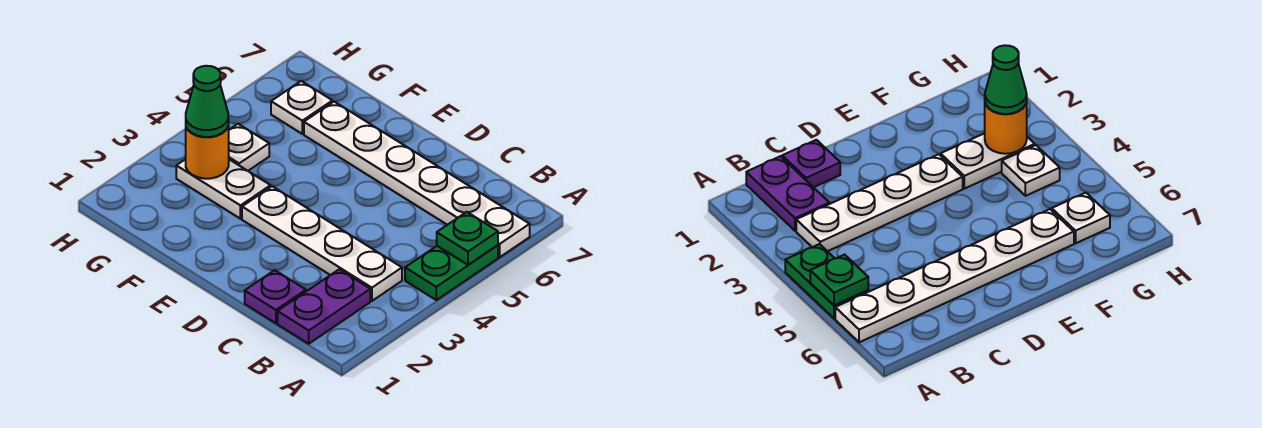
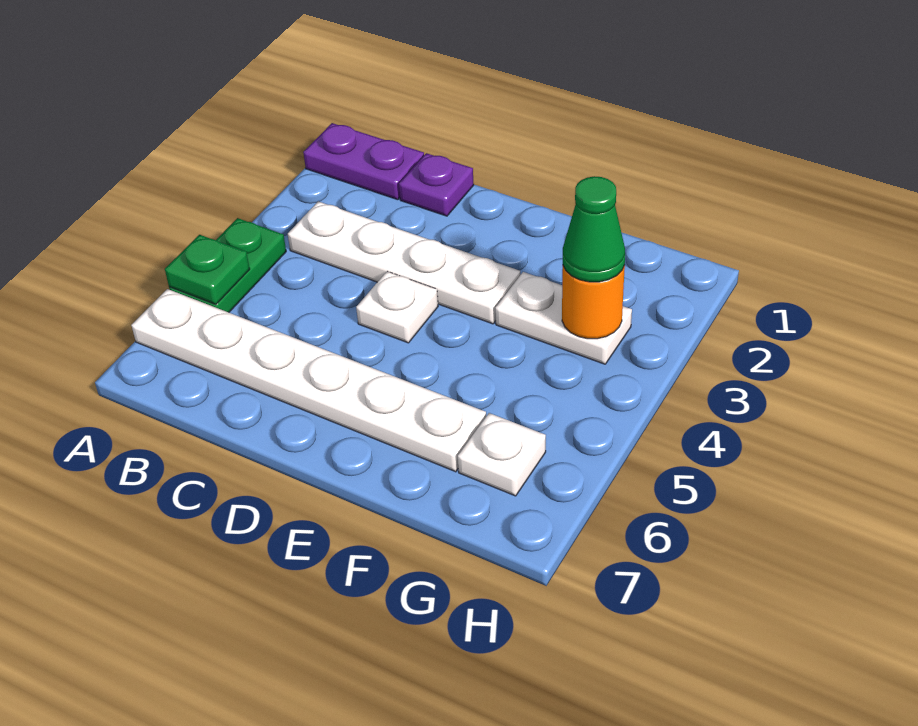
purple plate B1:B2 level 1 -> purple plate A1:B1 level 1
white plate G4 level 1 -> white plate D4 level 1

